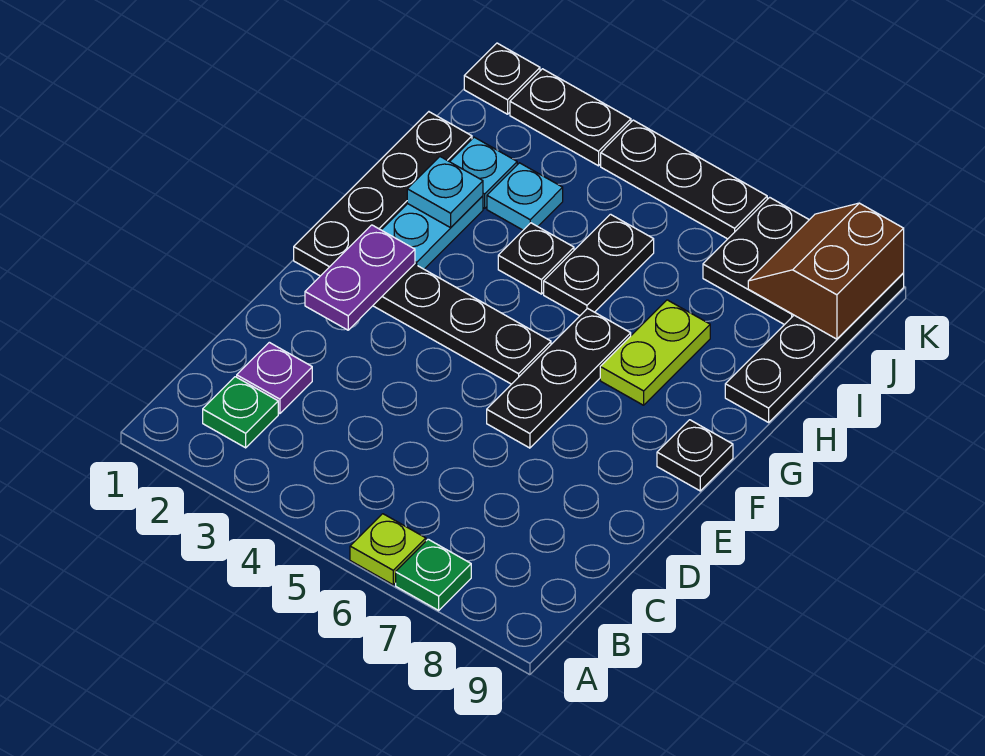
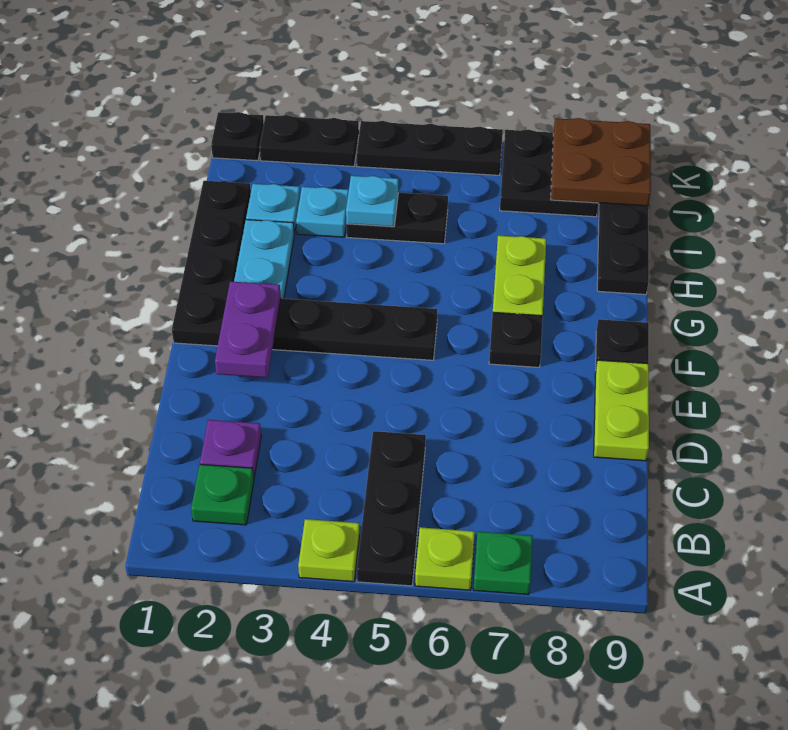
none -> lime plate A4 level 1
none -> lime plate D9:E9 level 1
black plate E6:G6 level 1 -> black plate A5:C5 level 1
cyan plate H2 level 2 -> cyan plate I4 level 2
black plate H4 level 1 -> black plate F7 level 1
black plate H5:I5 level 1 -> black plate I4:I5 level 1
brown slope J8:K9 level 2 top 9 -> brown plate J8:K9 level 2

